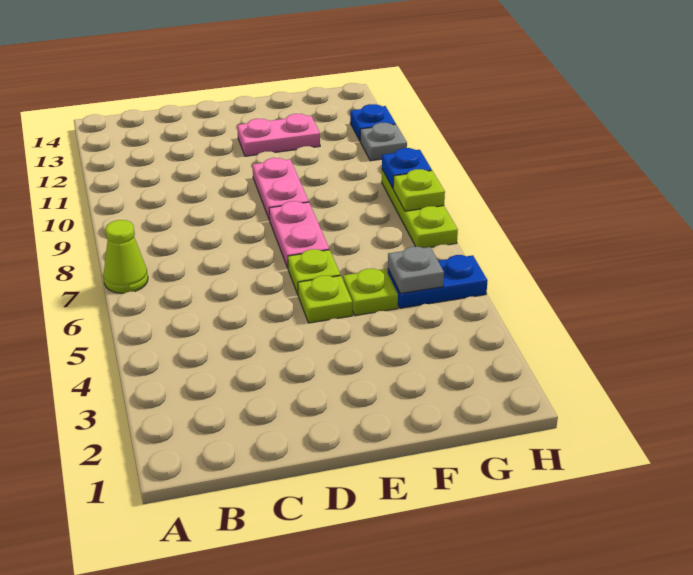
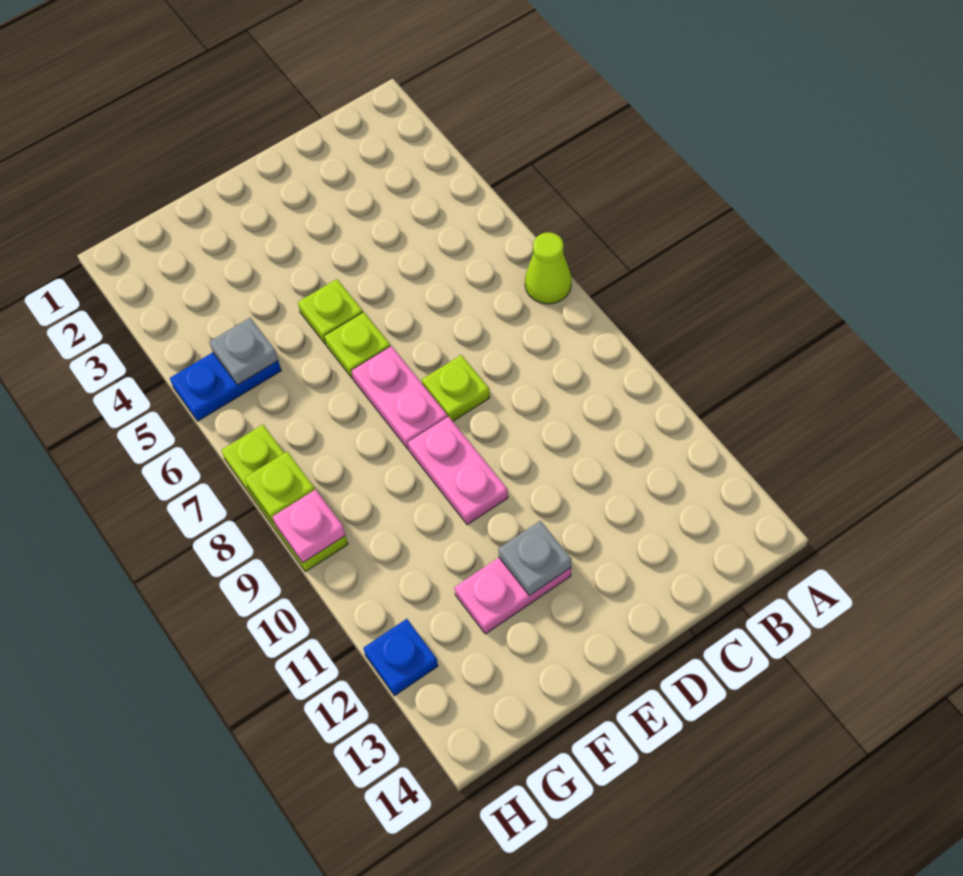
lime plate F5 level 1 -> lime plate D8 level 1
blue plate H9 level 2 -> pink plate H9 level 2
grey plate H11 level 1 -> grey plate E12 level 2

